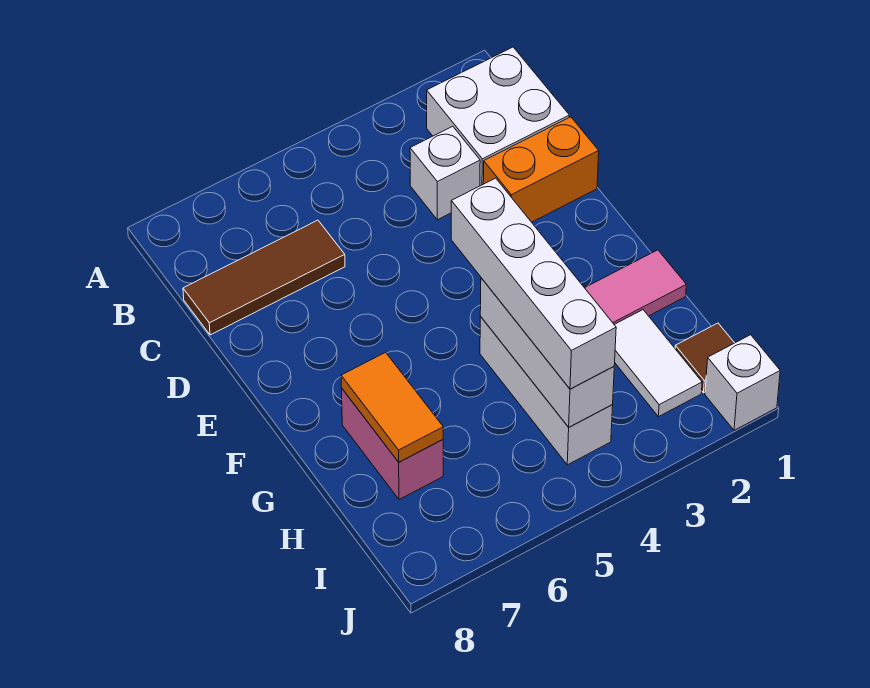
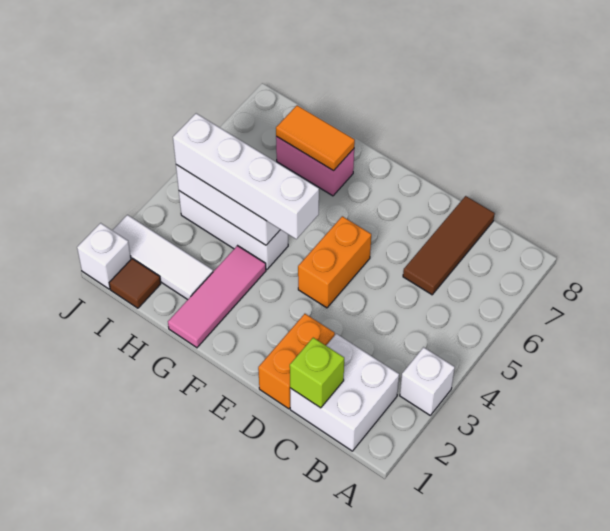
none -> lime brick C1 level 2
white brick C3 level 1 -> white brick A3 level 1
none -> orange brick E4:E5 level 1
white tile H2:I2 level 1 -> white tile H2:J2 level 1

